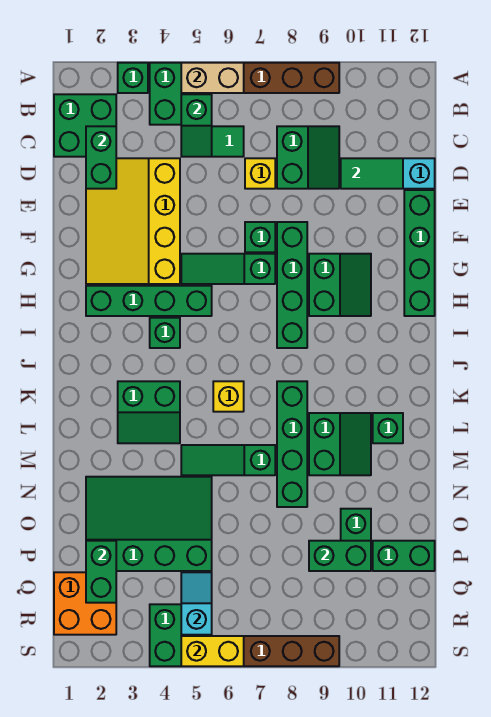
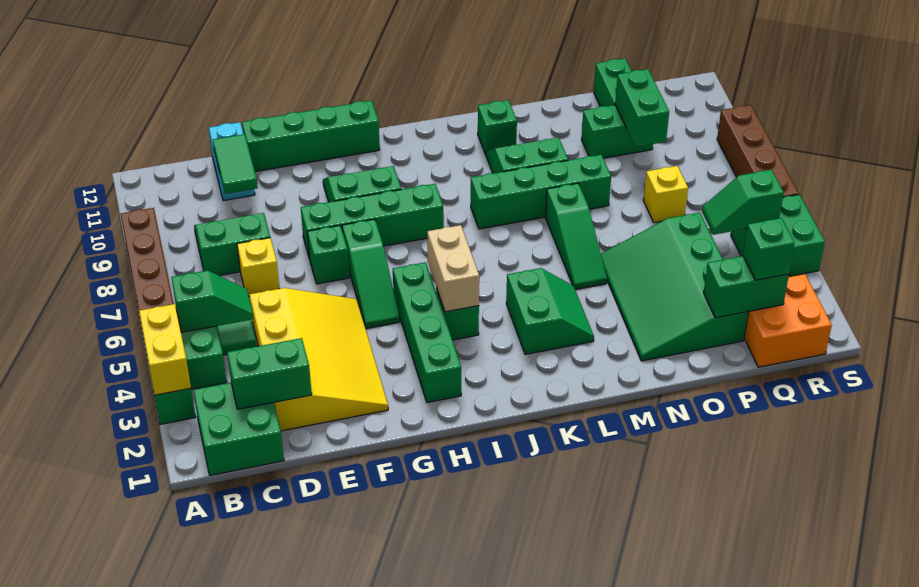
tan brick A5:A6 level 2 -> tan brick I4:I5 level 2
yellow slope D2:G4 level 1 top 4 -> yellow slope D2:F5 level 1 top D
yellow brick K6 level 1 -> yellow brick P7 level 1
none -> green brick Q2 level 3
cyan slope Q5:R5 level 2 top R -> green slope Q5:R5 level 2 top R
yellow brick S5:S6 level 2 -> yellow brick A3:A4 level 2

